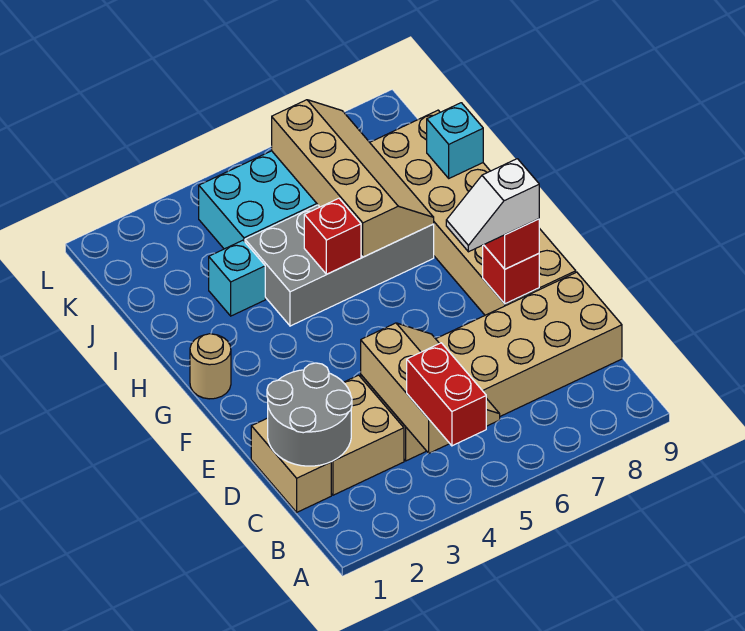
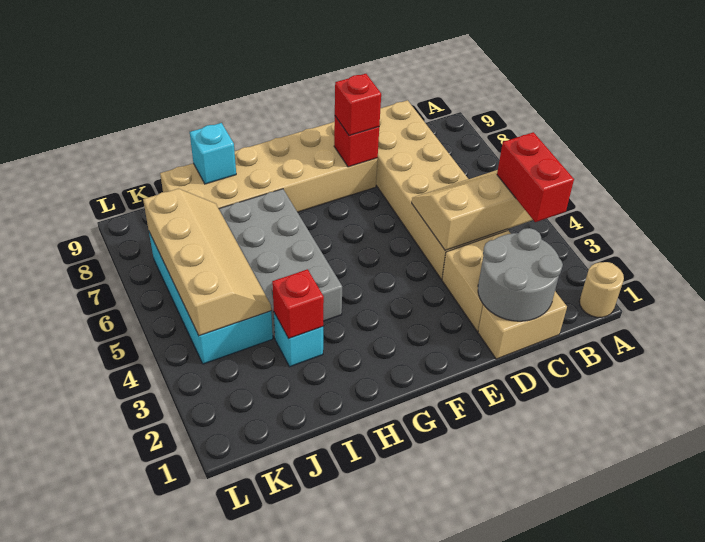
red brick A4:B4 level 3 -> red brick B3:B4 level 3
white slope E7:E8 level 4 top 8 -> none
tan round brick G1 level 1 -> tan round brick A1 level 1
red brick H5 level 2 -> red brick I3 level 2
tan slope H6:K7 level 2 top 6 -> tan slope J4:K7 level 2 top K

